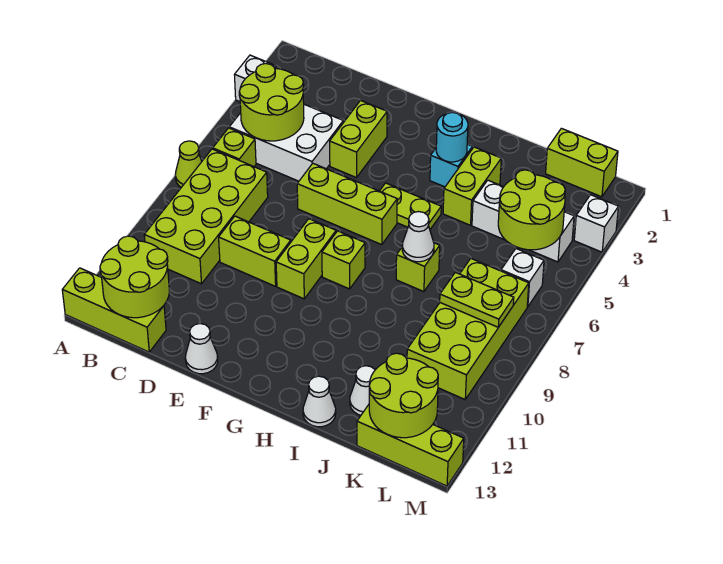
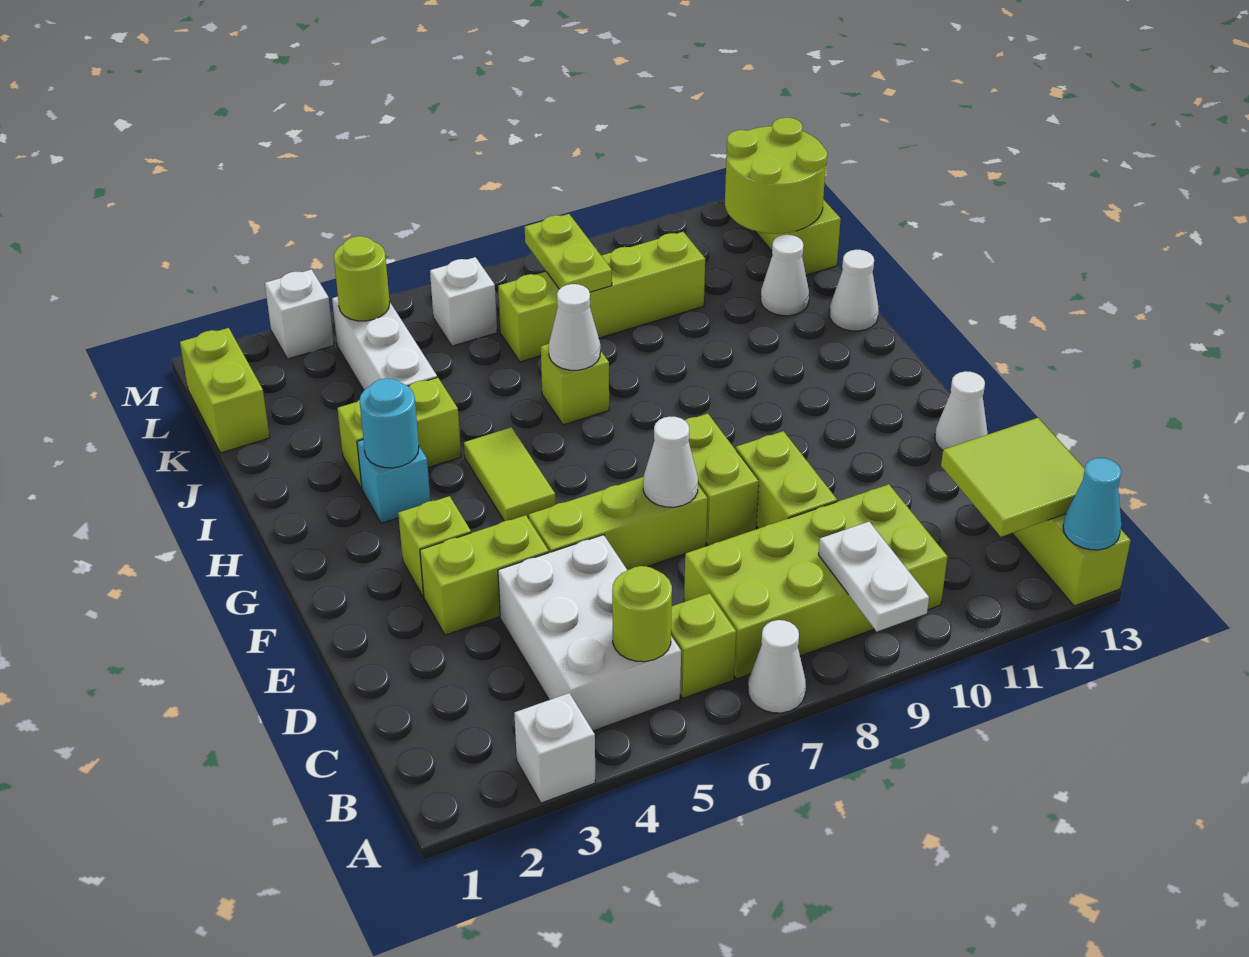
lime cone A7 level 1 -> white cone A7 level 1
none -> white plate A9:B9 level 2
none -> cyan cone A13 level 2
lime round brick B4:C5 level 2 -> lime round brick B5 level 2
lime round brick B12:C13 level 2 -> lime tile B12:C13 level 2
lime brick E6:G6 level 1 -> lime brick E5:E7 level 1
none -> white cone E7 level 2
lime brick F8:F9 level 1 -> lime brick E8:F8 level 1
lime plate G5:H5 level 1 -> lime tile G5:H5 level 1
lime brick G8 level 1 -> lime brick F3 level 1
lime round brick K4:L5 level 2 -> lime round brick L4 level 2
lime brick K7:L10 level 1 -> lime brick K7:K10 level 1

